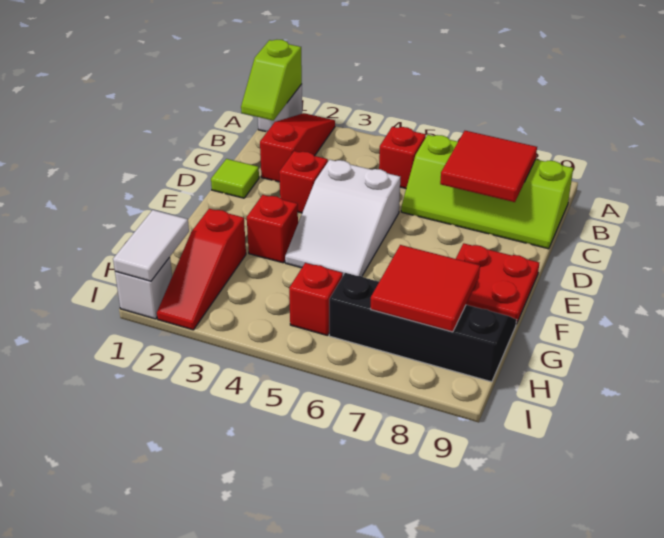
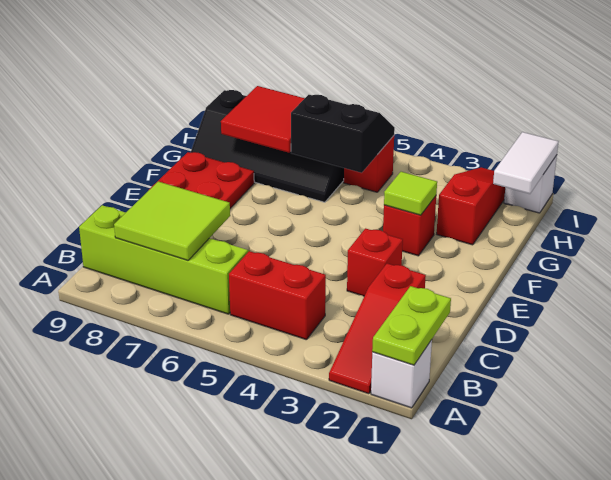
lime slope A1:B1 level 2 top A -> lime plate A1:B1 level 2
red brick B5 level 1 -> red brick B4:B5 level 1
red tile B7:C8 level 2 -> lime tile B7:C8 level 2
lime tile D1 level 1 -> lime tile F3 level 2
white slope D4:F5 level 1 top D -> none
none -> black slope G5:H6 level 2 top G

